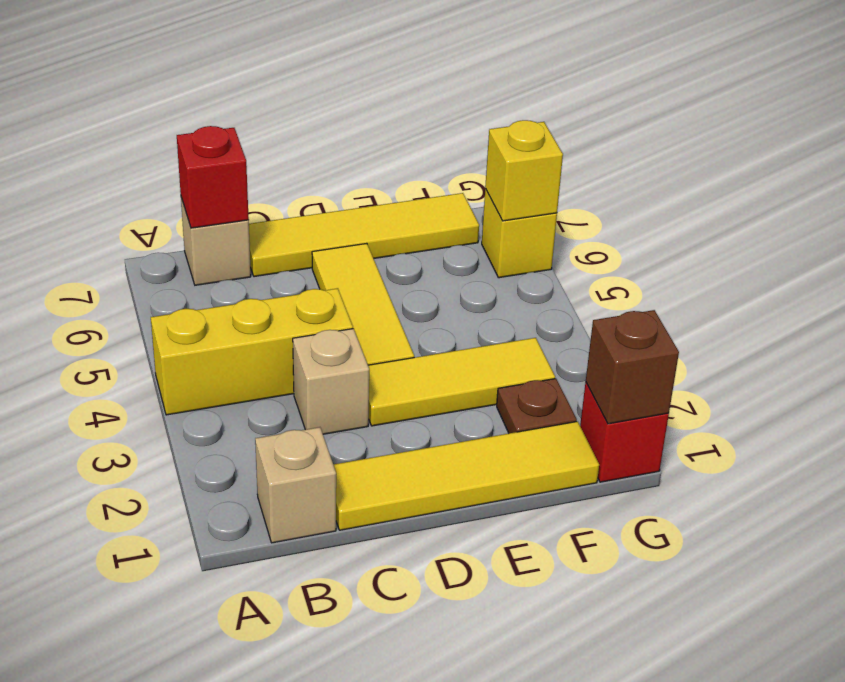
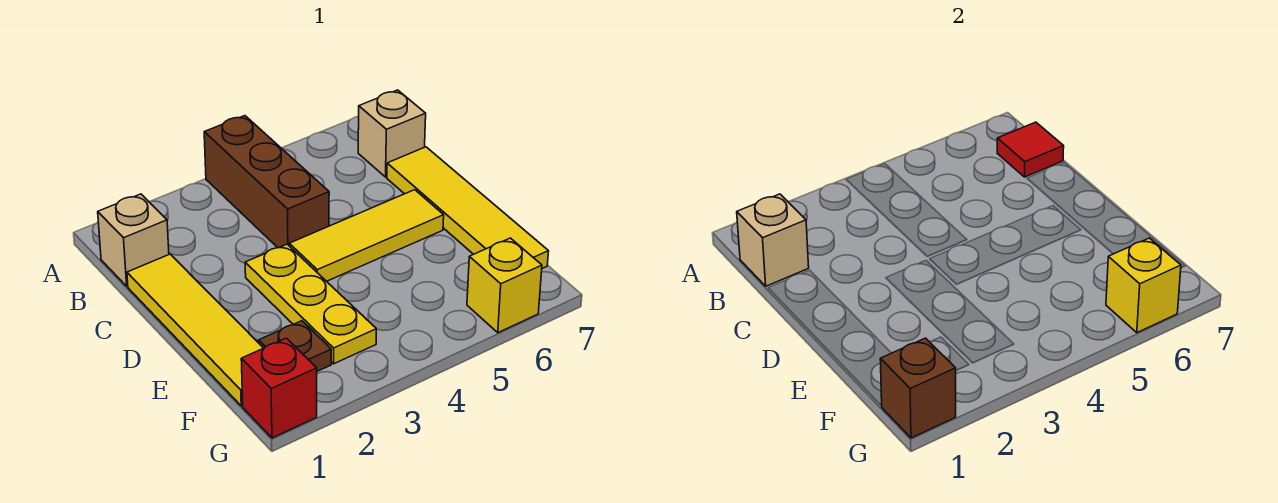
yellow brick A4:C4 level 1 -> brown brick A4:C4 level 1
red brick B7 level 2 -> red tile B7 level 2
tan brick C3 level 1 -> tan brick B1 level 2
yellow tile D3:F3 level 1 -> yellow plate D3:F3 level 1

